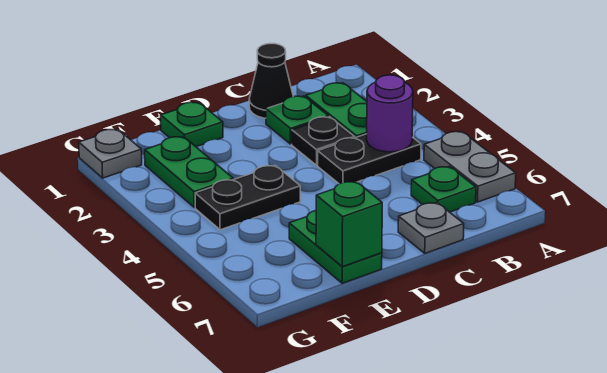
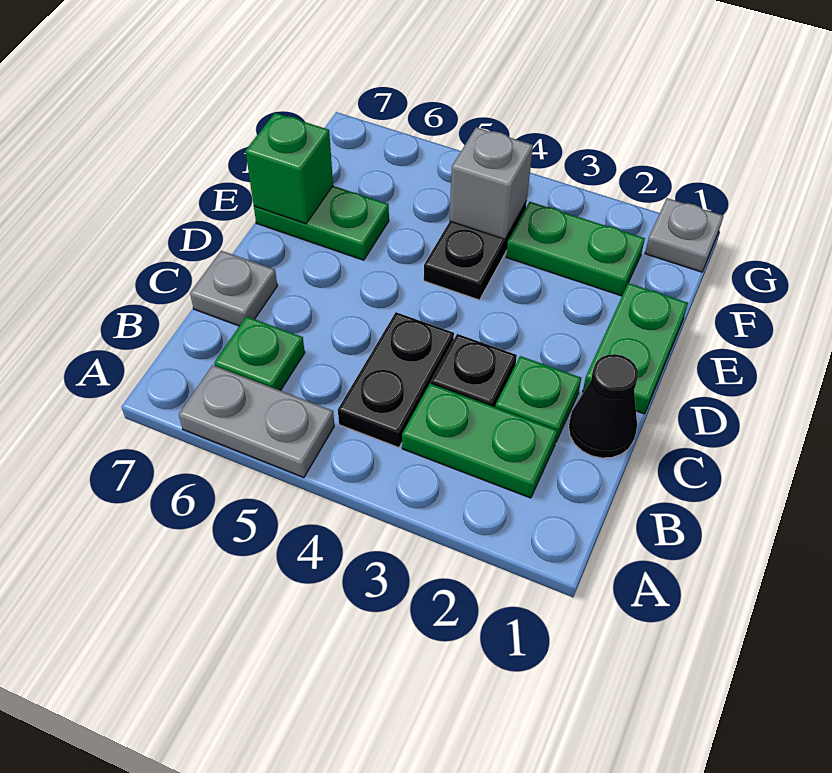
purple round brick B4 level 2 -> none
green plate E1 level 1 -> green plate D1:E1 level 1
none -> grey brick F4 level 2

